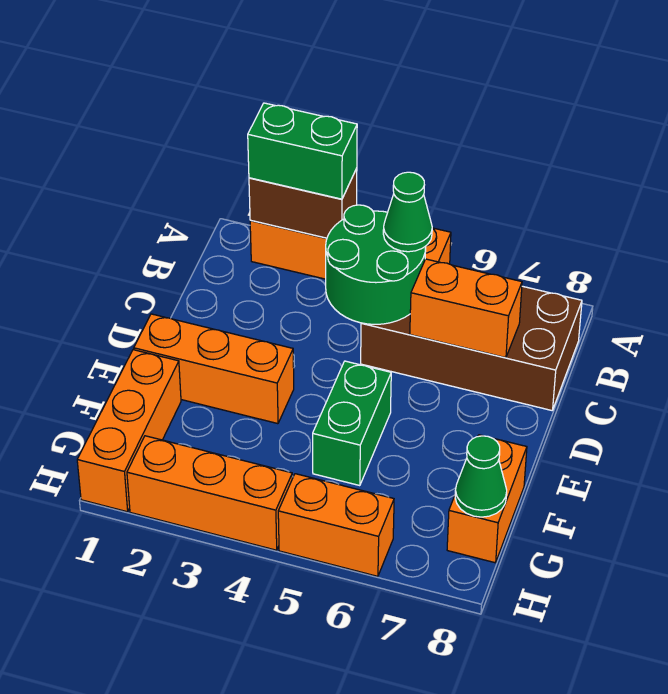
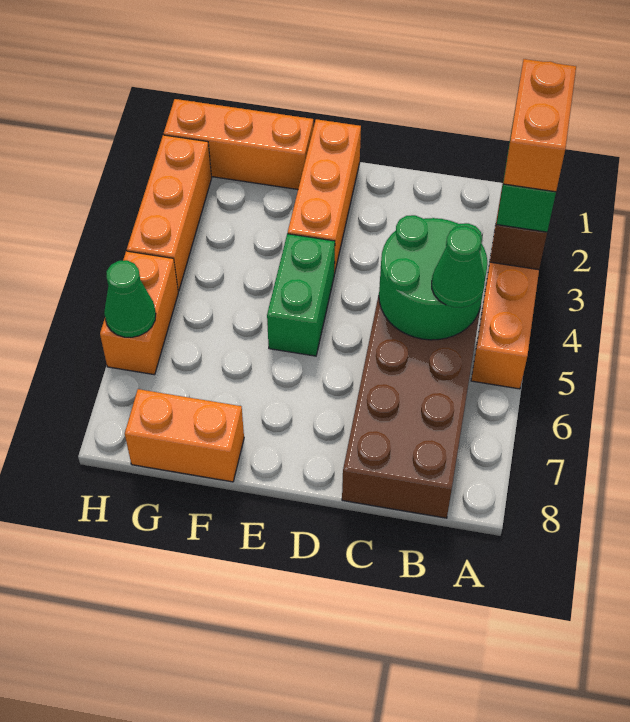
orange brick C6:C7 level 2 -> orange brick A2:A3 level 4
green brick E5:F5 level 1 -> green brick E4:E5 level 1
green cone G8 level 2 -> green cone H6 level 2

